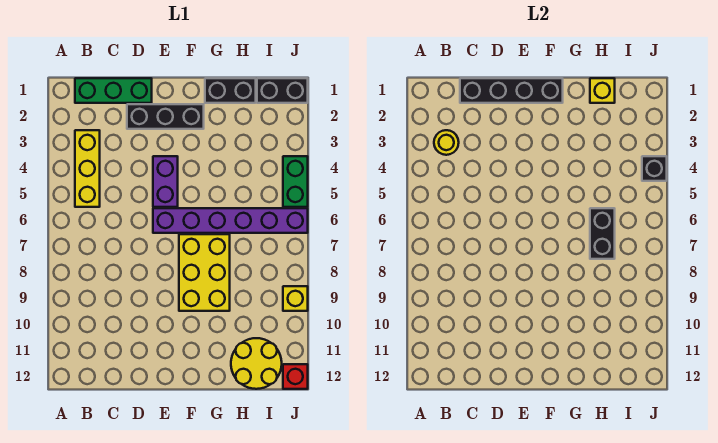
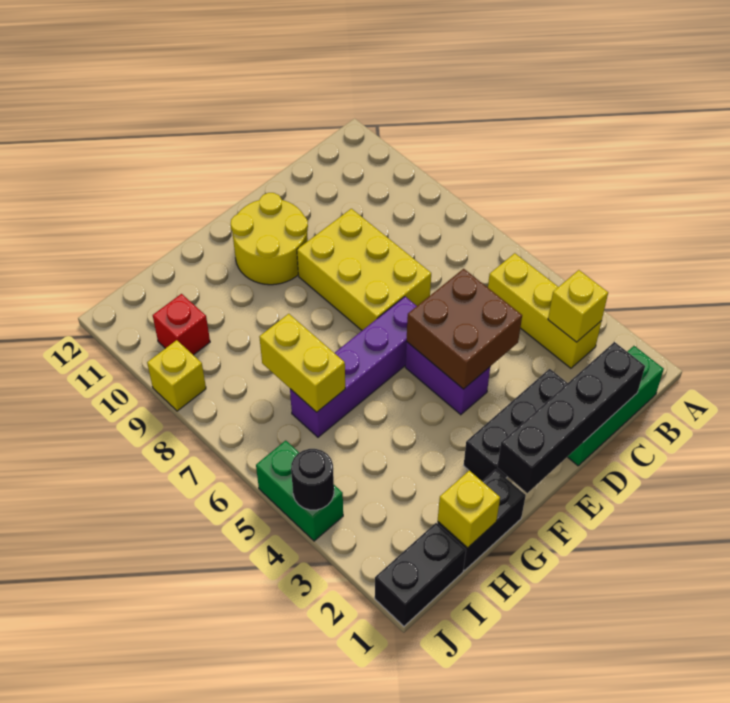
yellow round brick B3 level 2 -> yellow brick B3 level 2
none -> brown brick D4:E5 level 2
purple brick E6:J6 level 1 -> purple brick E6:H6 level 1
yellow brick F7:G9 level 1 -> yellow brick D7:E9 level 1
black brick H6:H7 level 2 -> yellow brick H6:H7 level 2
yellow round brick H11:I12 level 1 -> yellow round brick E10:F11 level 1
black brick J4 level 2 -> black round brick J4 level 2
red brick J12 level 1 -> red brick I10 level 1

